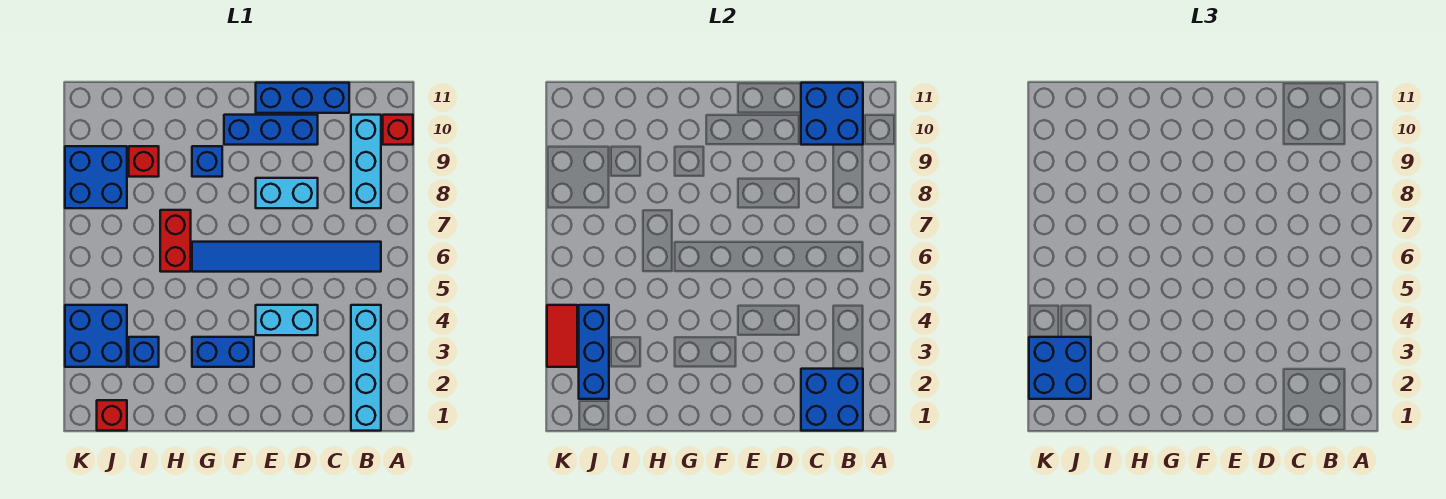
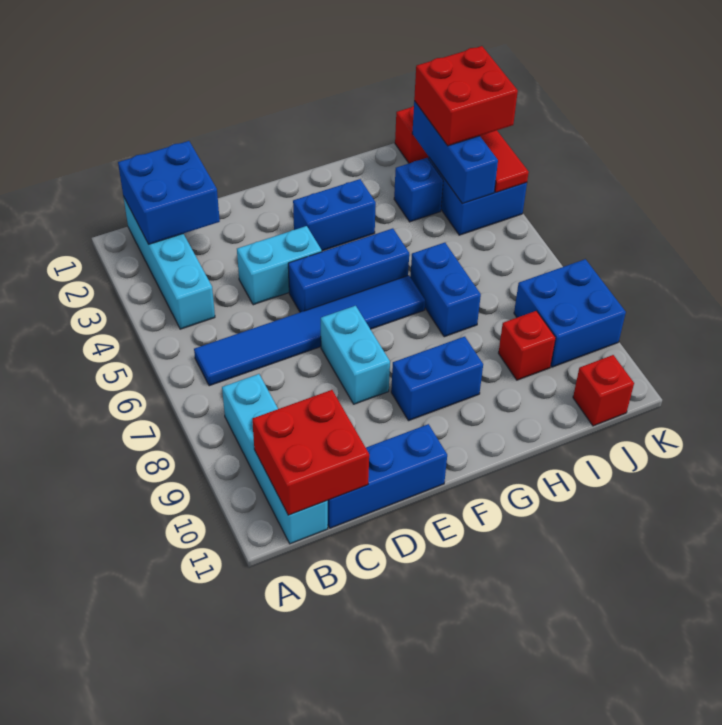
red brick A10 level 1 -> red brick J11 level 1
cyan brick B8:B10 level 1 -> cyan brick B8:B11 level 1
blue brick B10:C11 level 2 -> red brick B10:C11 level 2
cyan brick D8:E8 level 1 -> cyan brick E7:E8 level 1
blue brick D10:F10 level 1 -> blue brick E5:G5 level 1
blue brick G9 level 1 -> blue brick F9:G9 level 1
red brick H6:H7 level 1 -> blue brick H6:H7 level 1
blue brick J2:K3 level 3 -> red brick J2:K3 level 3

